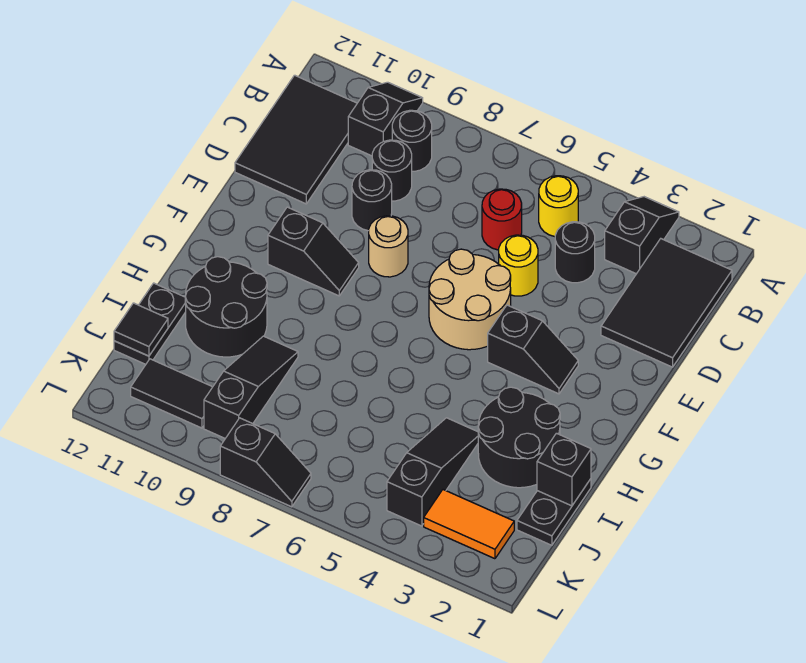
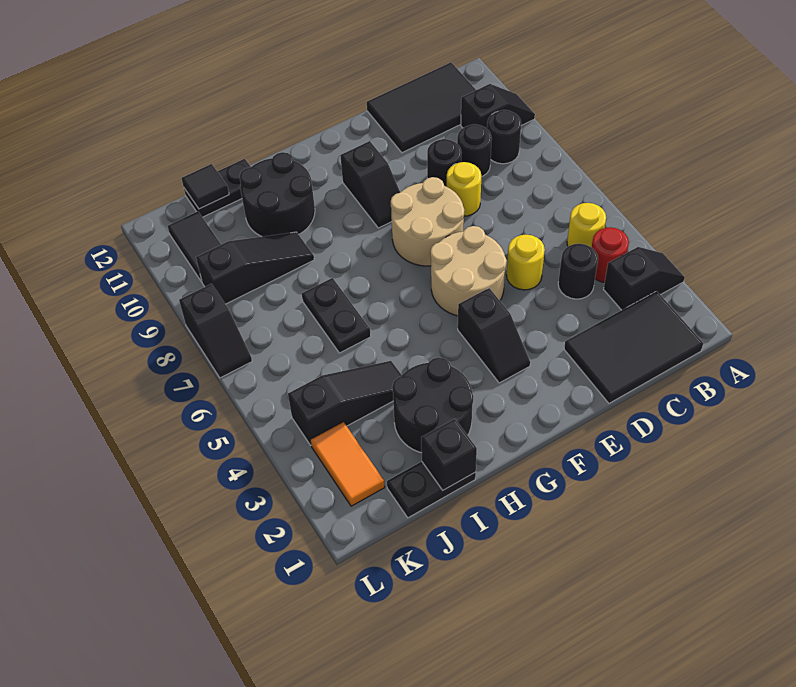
red round brick C6 level 1 -> red round brick B4 level 1
none -> yellow round brick D8 level 1
tan round brick E8 level 1 -> tan round brick E7:F8 level 1
none -> black plate I6:I7 level 1

